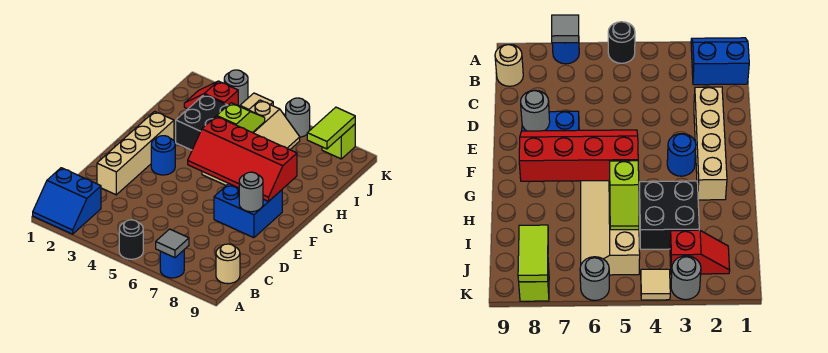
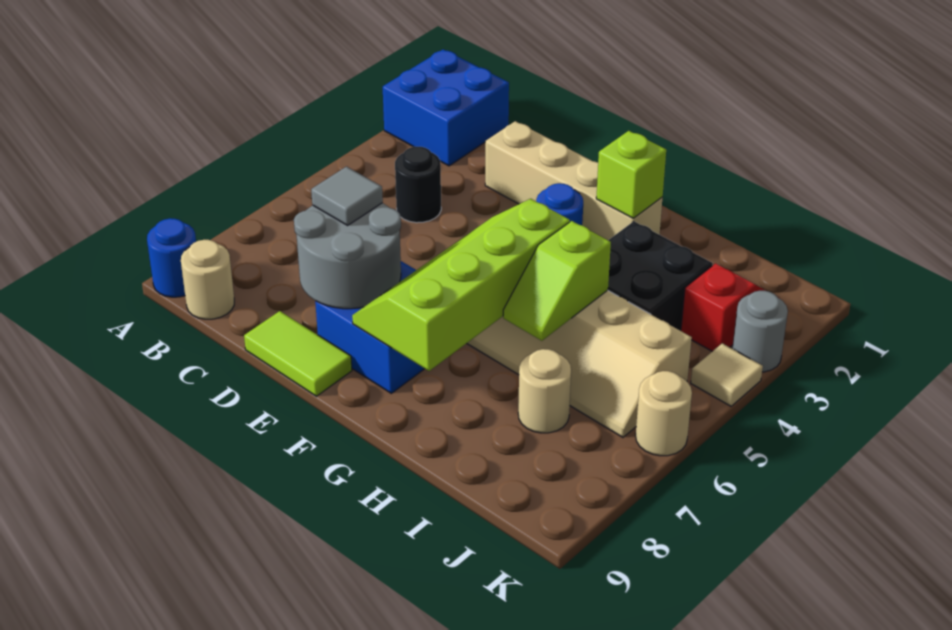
blue slope A1:B2 level 1 top B -> blue brick A1:B2 level 1
black round brick A5 level 1 -> black round brick C4 level 1
blue round brick A7 level 1 -> blue round brick A9 level 1
grey tile A7 level 2 -> grey tile D7 level 3
grey round brick E8 level 2 -> grey round brick D7:E8 level 2
red slope F5:G8 level 2 top G -> lime slope F5:G8 level 2 top G
lime slope H5:I5 level 2 top H -> lime slope H5:H6 level 2 top 5
none -> tan round brick I7 level 1
lime tile J8:K8 level 2 -> lime tile D9:E9 level 1
grey round brick K6 level 1 -> tan round brick K6 level 1
lime brick K8 level 1 -> lime brick G2 level 2

